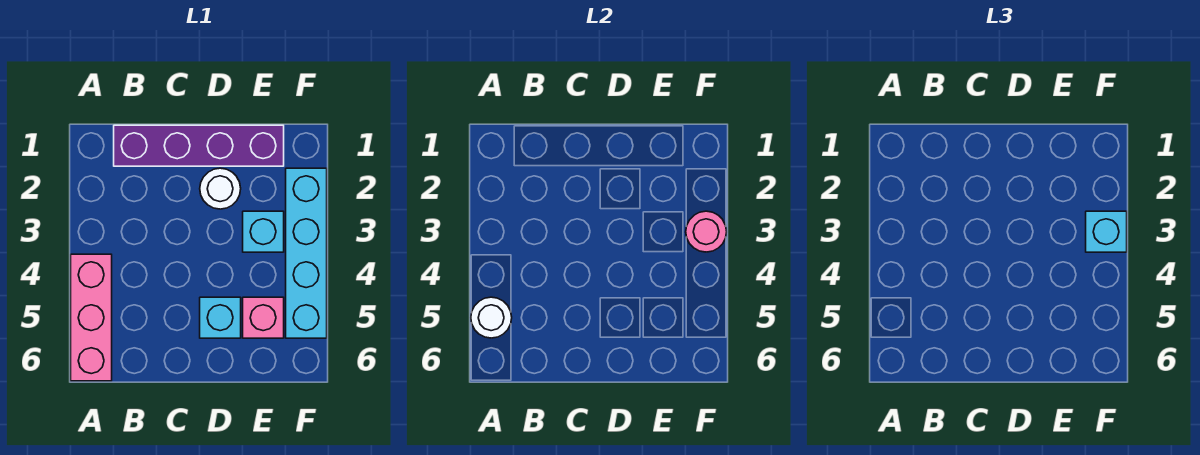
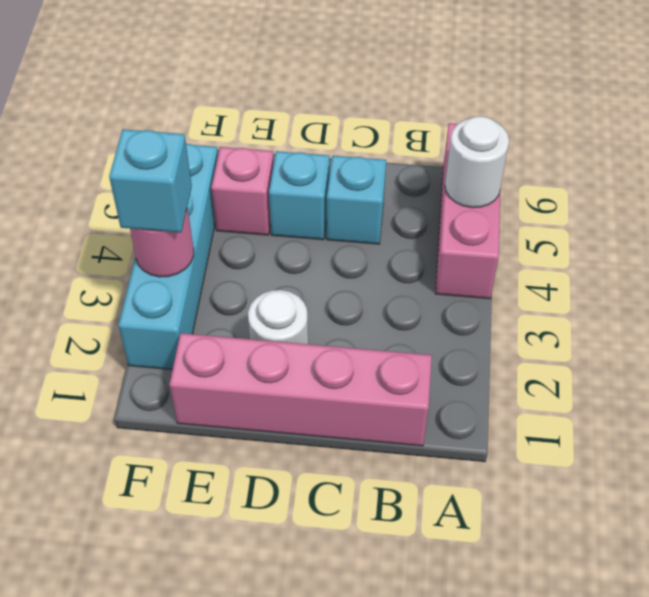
purple brick B1:E1 level 1 -> pink brick B1:E1 level 1
cyan brick E3 level 1 -> cyan brick C5 level 1

